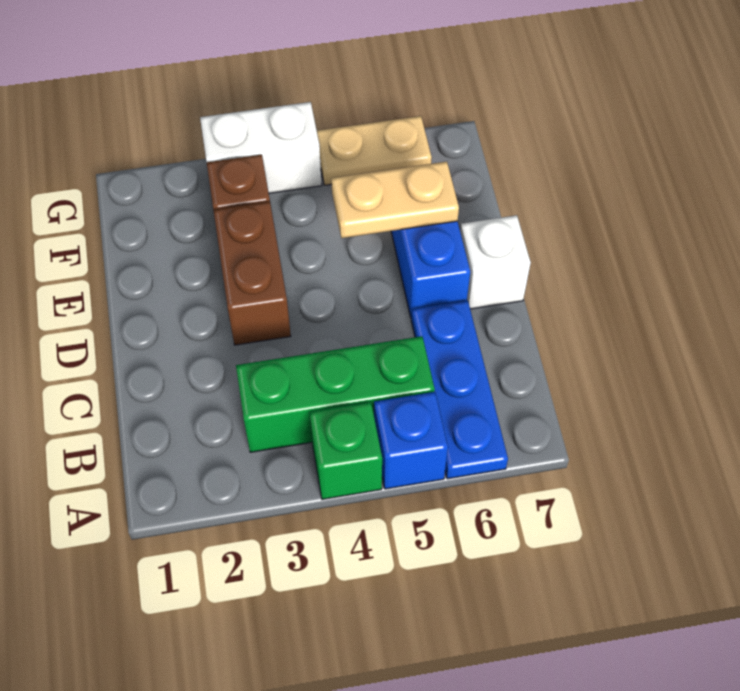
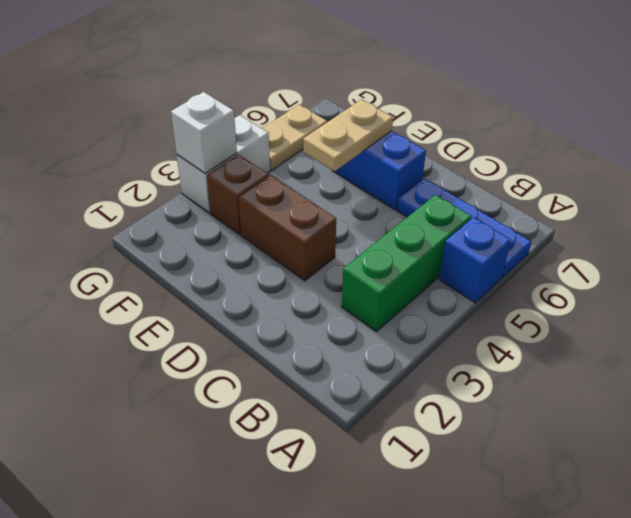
green brick A4 level 1 -> none
white brick D7 level 1 -> white brick G3 level 2

